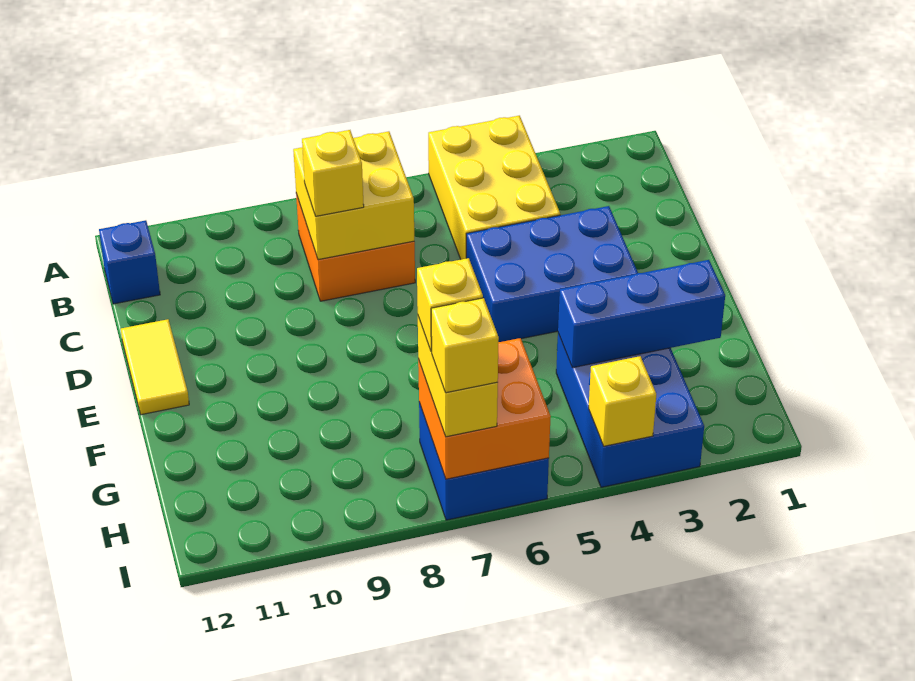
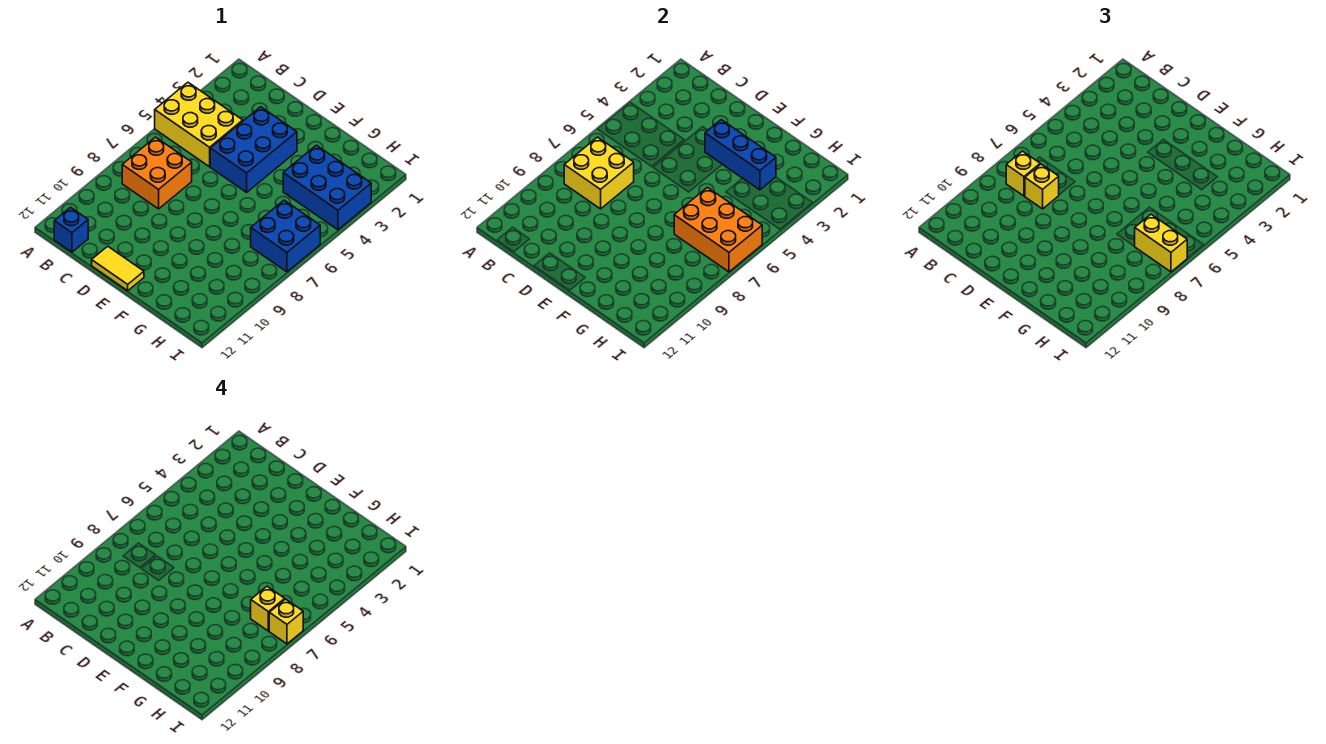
blue brick G2:G4 level 2 -> blue brick E3:G3 level 2
orange brick H6:I7 level 2 -> orange brick G6:I7 level 2
yellow brick I4 level 2 -> yellow brick B8 level 3

